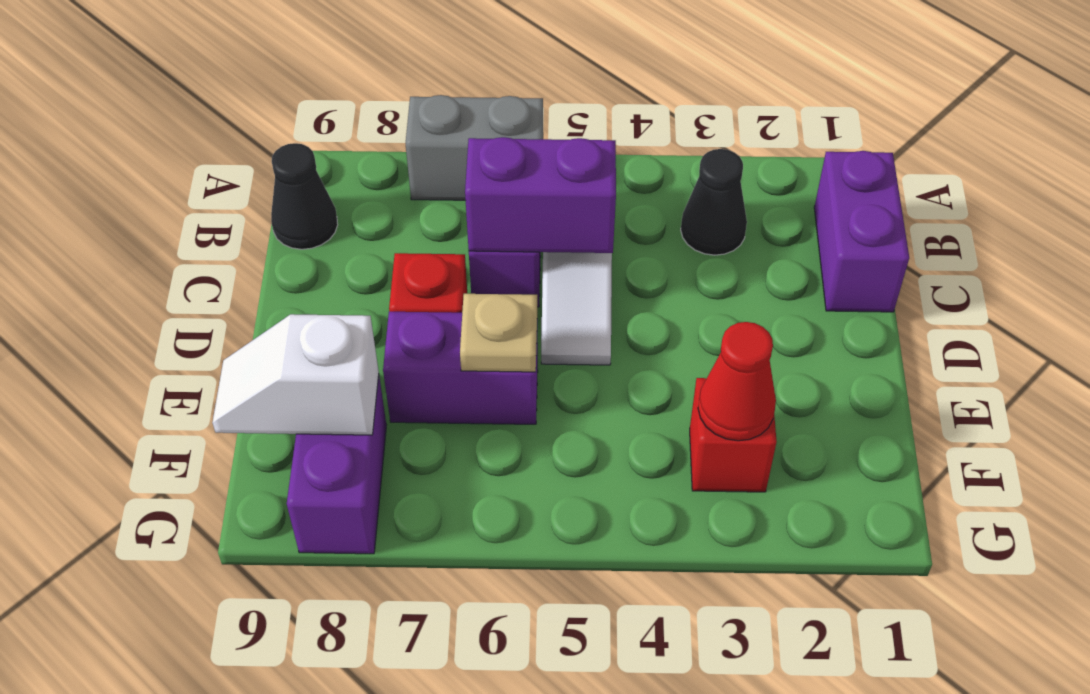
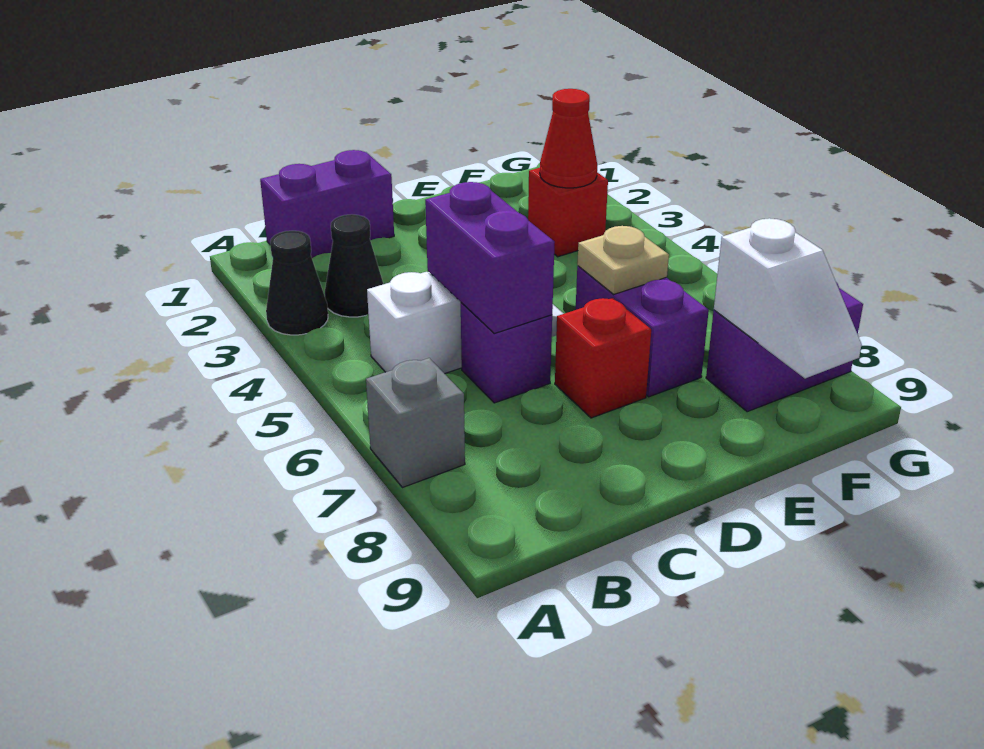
grey brick A6:A7 level 1 -> grey brick A7 level 1
black cone B9 level 1 -> black cone A3 level 1

